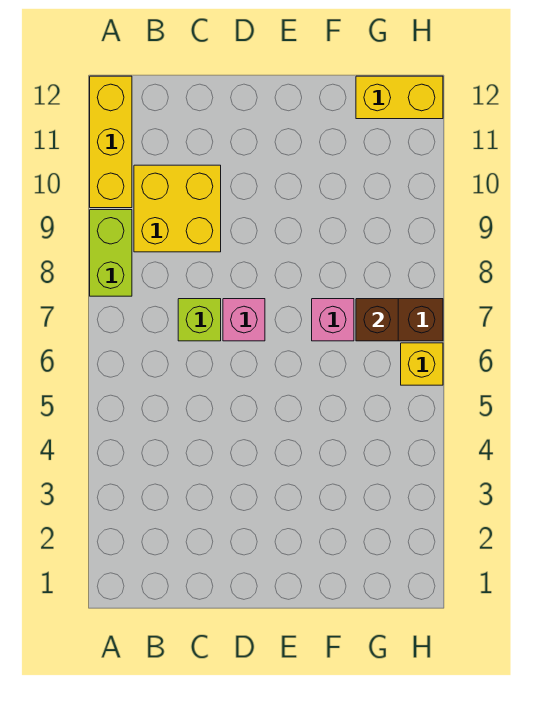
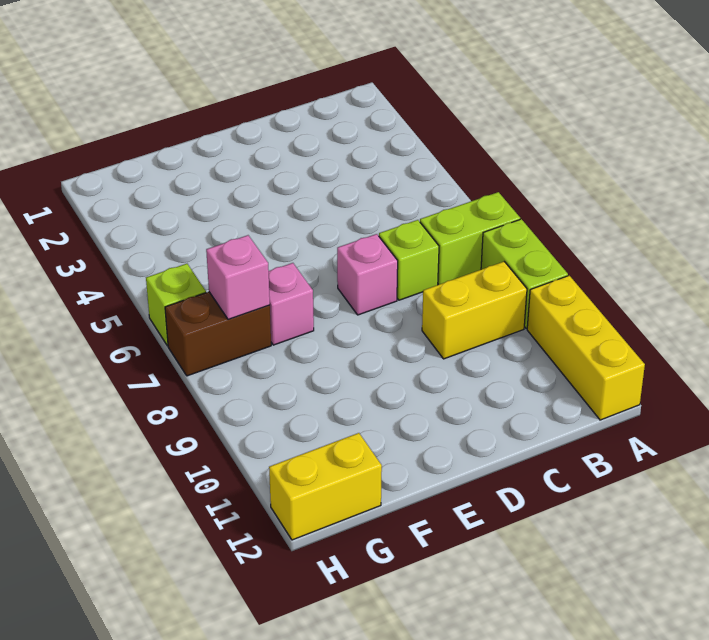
none -> lime brick A7:B7 level 1
yellow brick B9:C10 level 1 -> yellow brick B9:C9 level 1
brown brick G7 level 2 -> pink brick G7 level 2
yellow brick H6 level 1 -> lime brick H6 level 1

